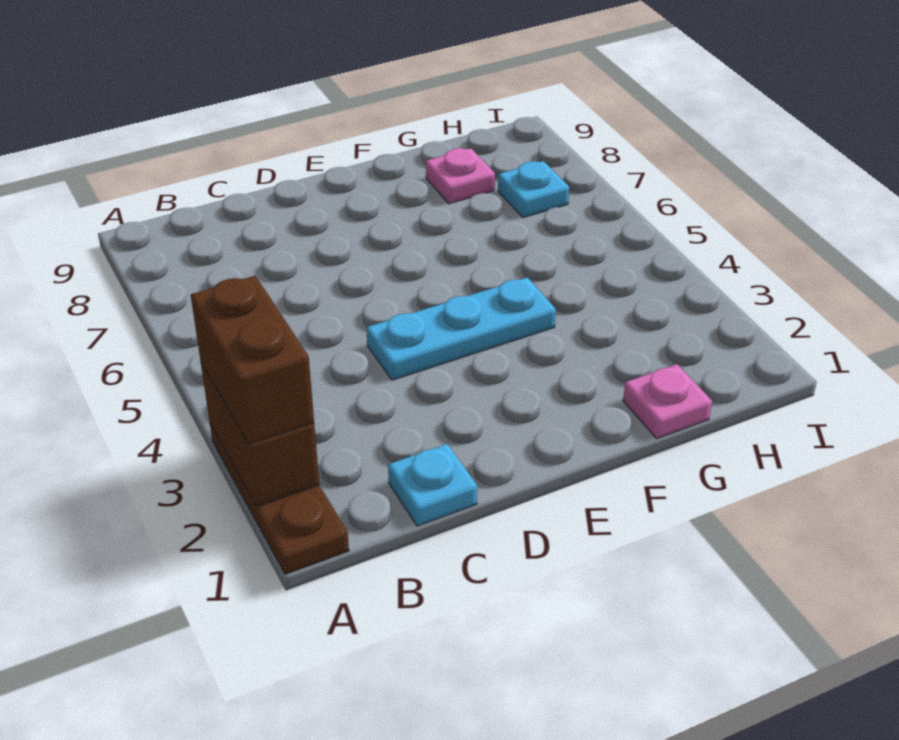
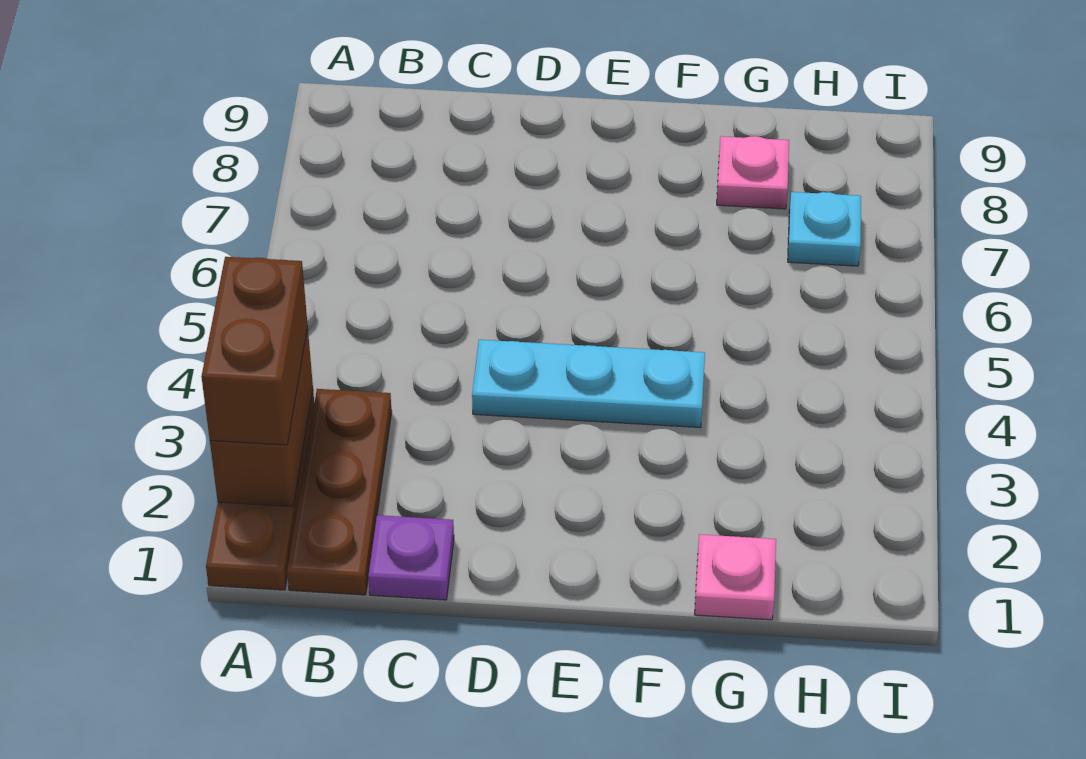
none -> brown plate B1:B3 level 1
cyan plate C1 level 1 -> purple plate C1 level 1

